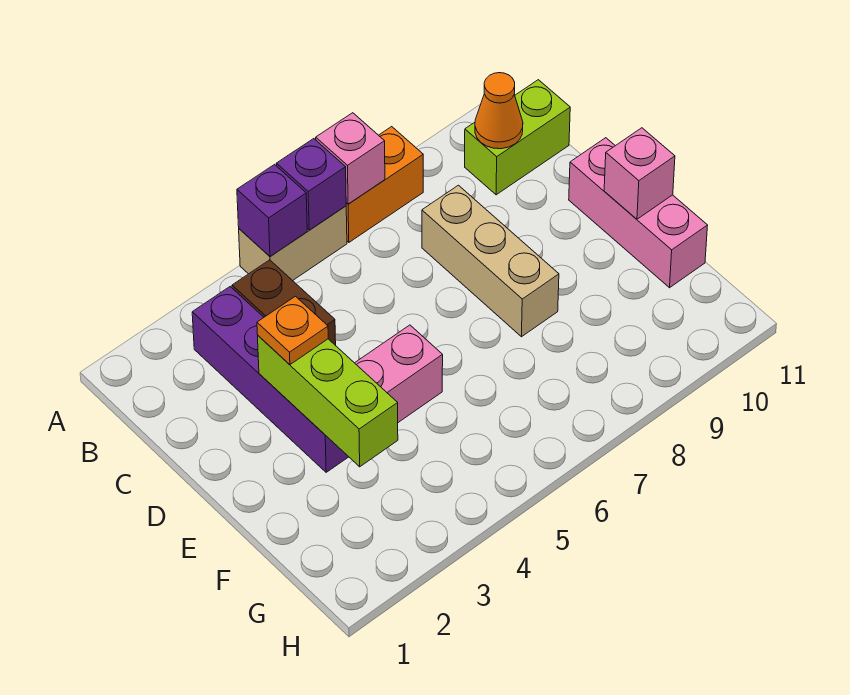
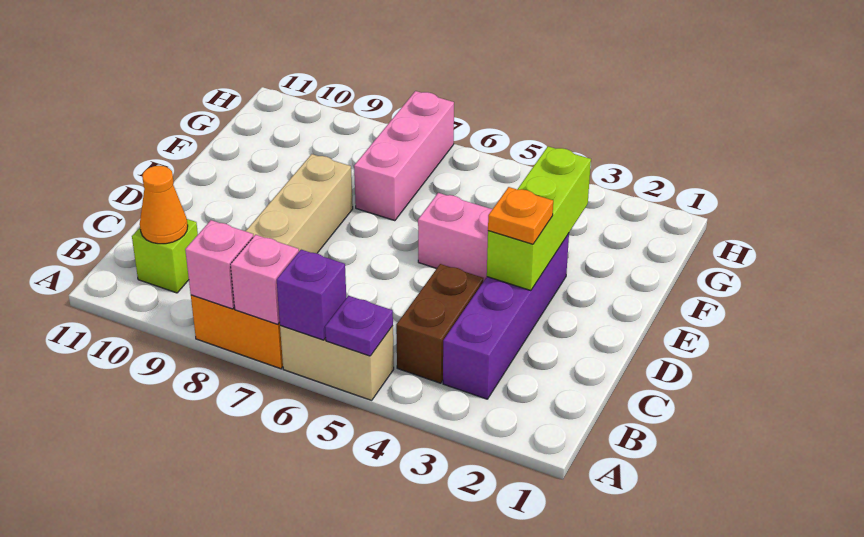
purple brick A5 level 2 -> purple plate A5 level 2
lime brick B10:B11 level 1 -> lime brick B10 level 1
pink brick D11:F11 level 1 -> pink brick F7:H7 level 1
pink brick E11 level 2 -> pink brick A8 level 2

